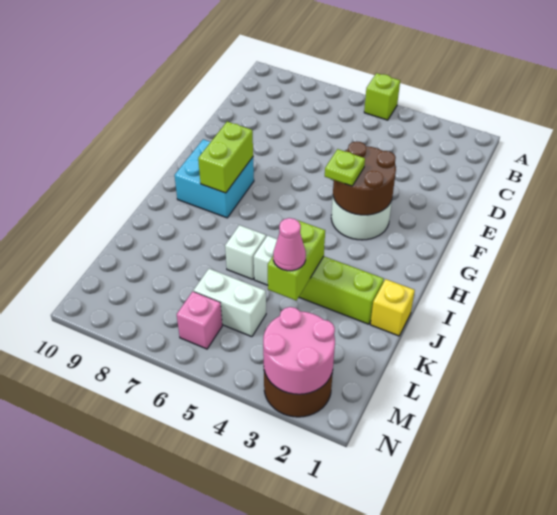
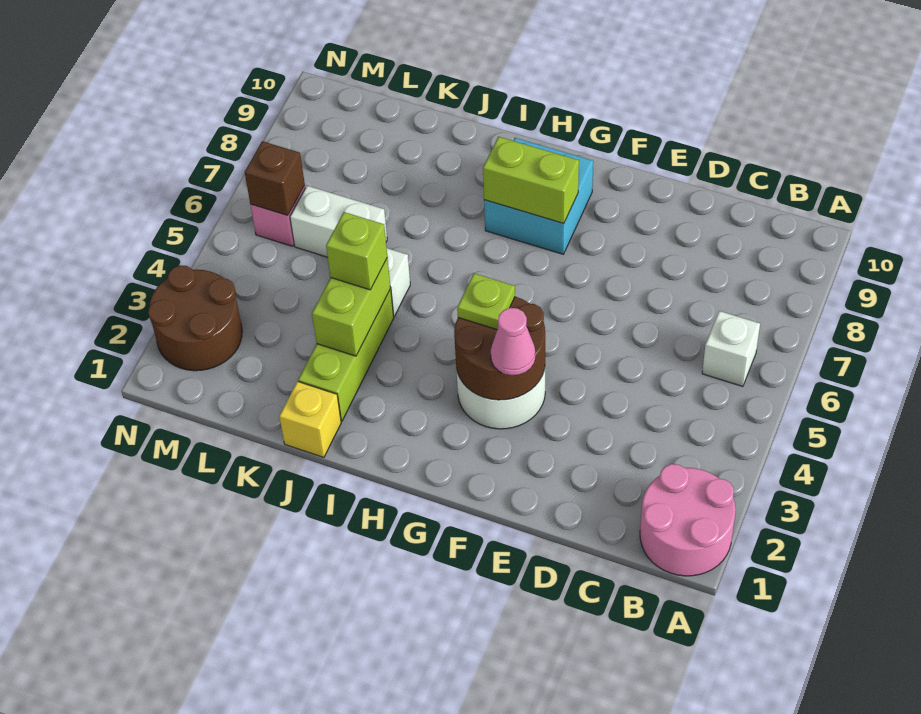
lime brick A5 level 1 -> lime brick J4 level 3
lime brick J4:K4 level 2 -> lime brick J3:J4 level 2
white brick J6 level 1 -> white brick B6 level 1
pink cone K4 level 3 -> pink cone F3 level 3
white brick L5:L6 level 1 -> white brick K6:L6 level 1
pink round brick M2:N3 level 2 -> pink round brick A1:B2 level 1
none -> brown brick M6 level 2

